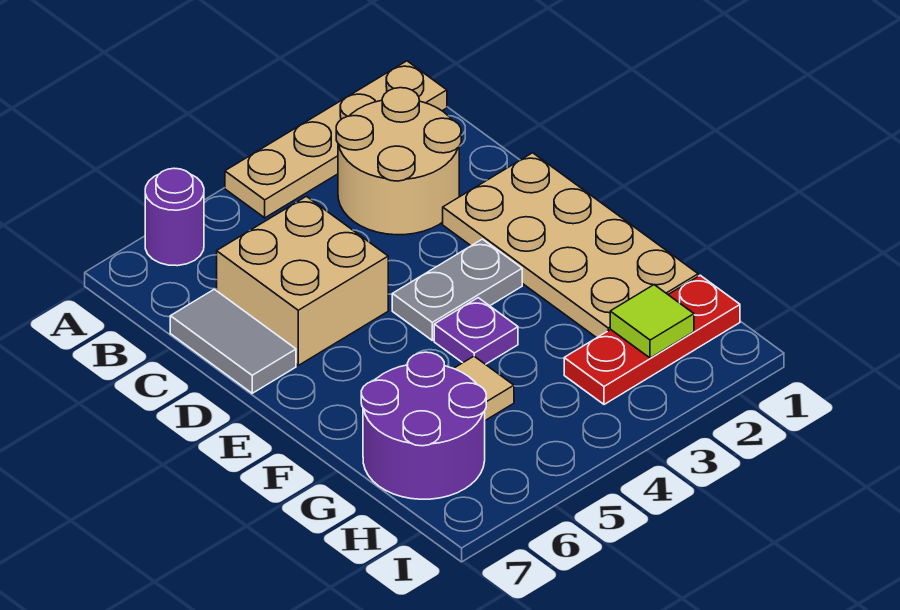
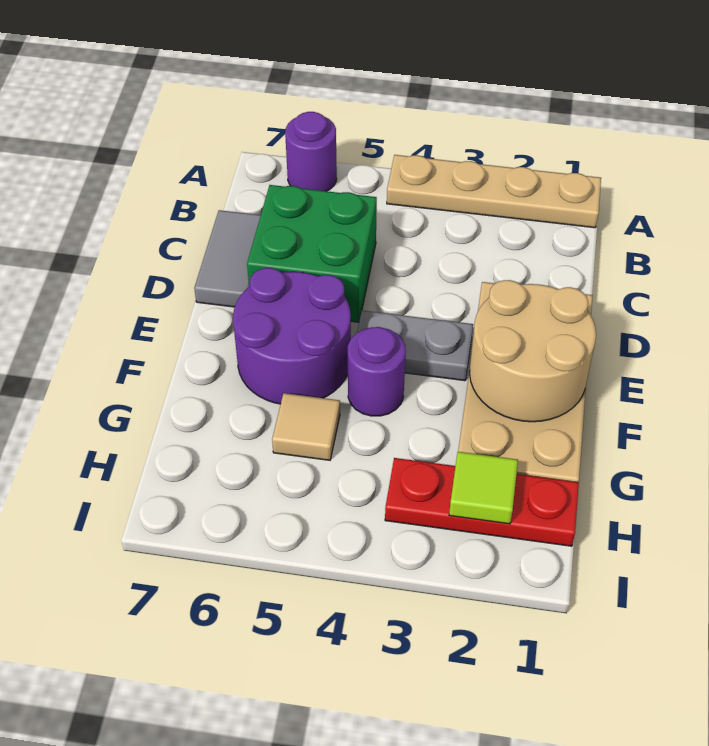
tan round brick B2:C3 level 1 -> tan round brick E1:F2 level 2
tan brick C5:D6 level 1 -> green brick C5:D6 level 1
purple plate F4 level 1 -> purple round brick F4 level 1
purple round brick G6:H7 level 1 -> purple round brick E5:F6 level 1

